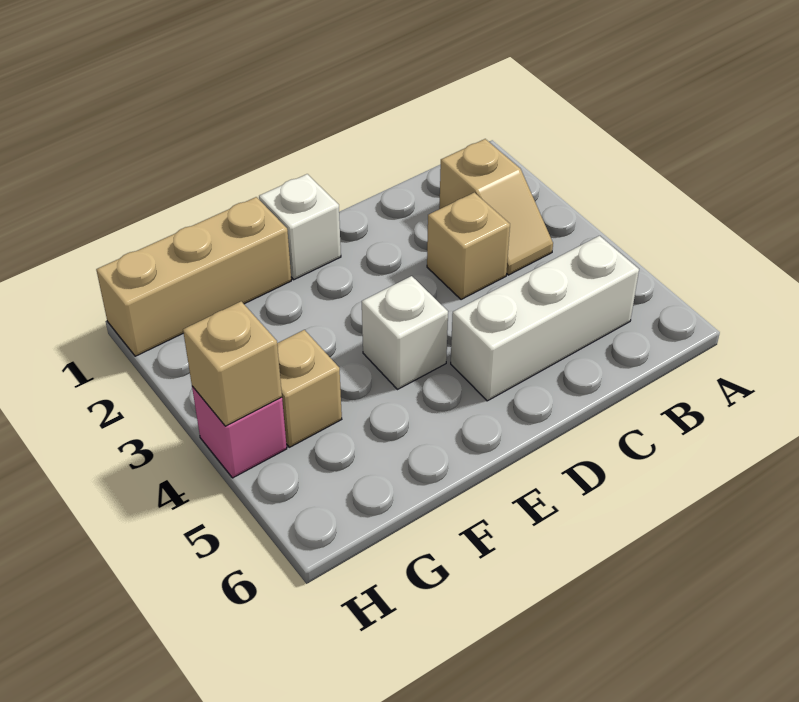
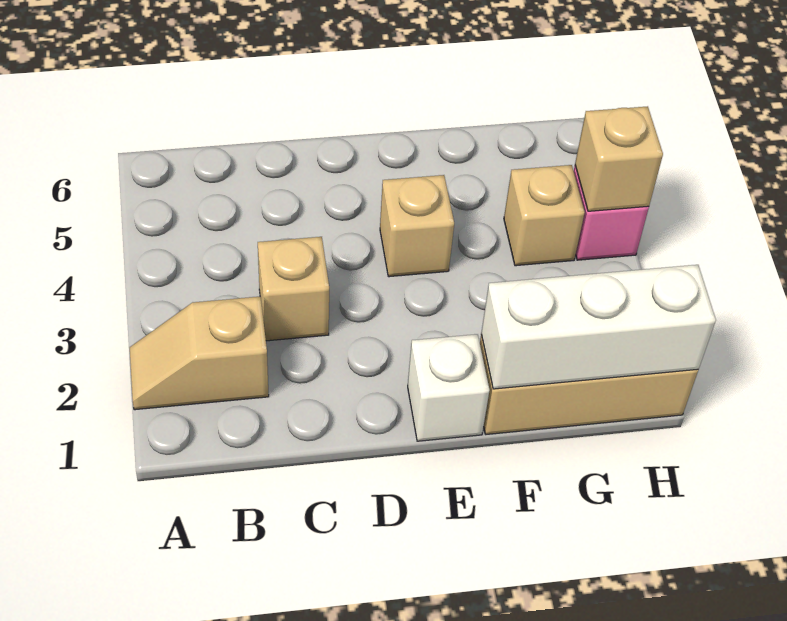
tan slope B2:B3 level 1 top 2 -> tan slope A2:B2 level 1 top B
white brick B5:D5 level 1 -> white brick F1:H1 level 2
white brick E4 level 1 -> tan brick E4 level 1

